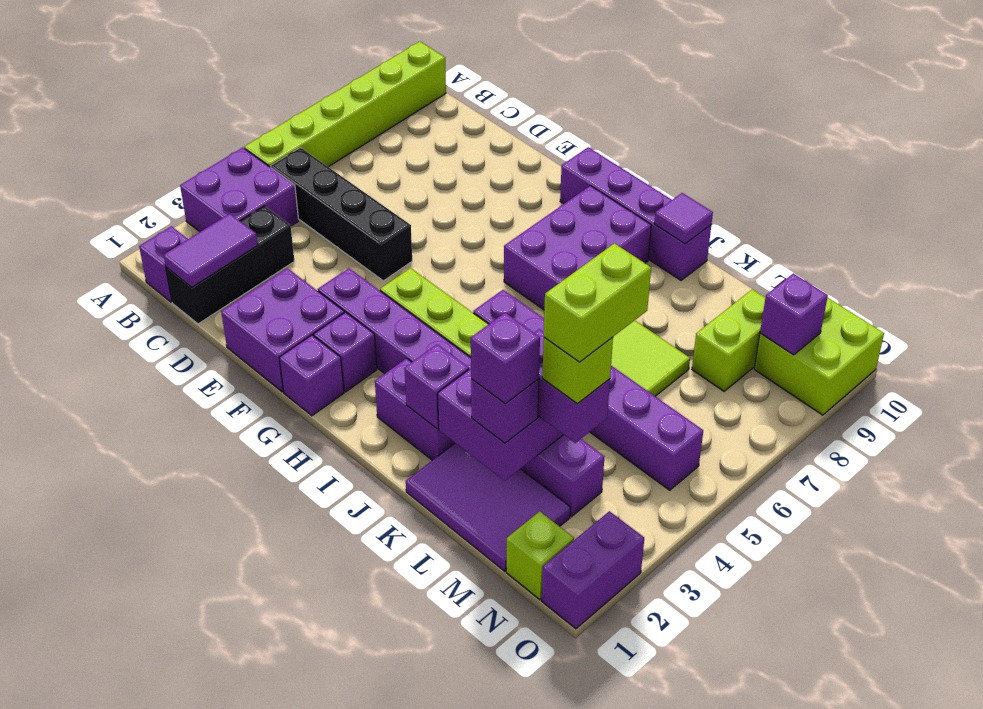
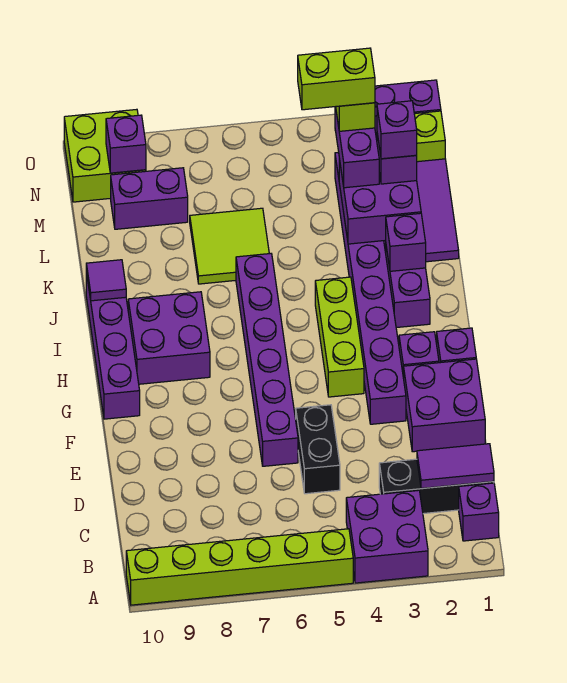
black brick B5:E5 level 1 -> black brick D5:E5 level 1
purple brick H7:I9 level 1 -> purple brick H8:I9 level 1
purple brick I5:N5 level 1 -> purple brick E6:J6 level 1
lime brick M8:M9 level 1 -> purple brick M8:M9 level 1

